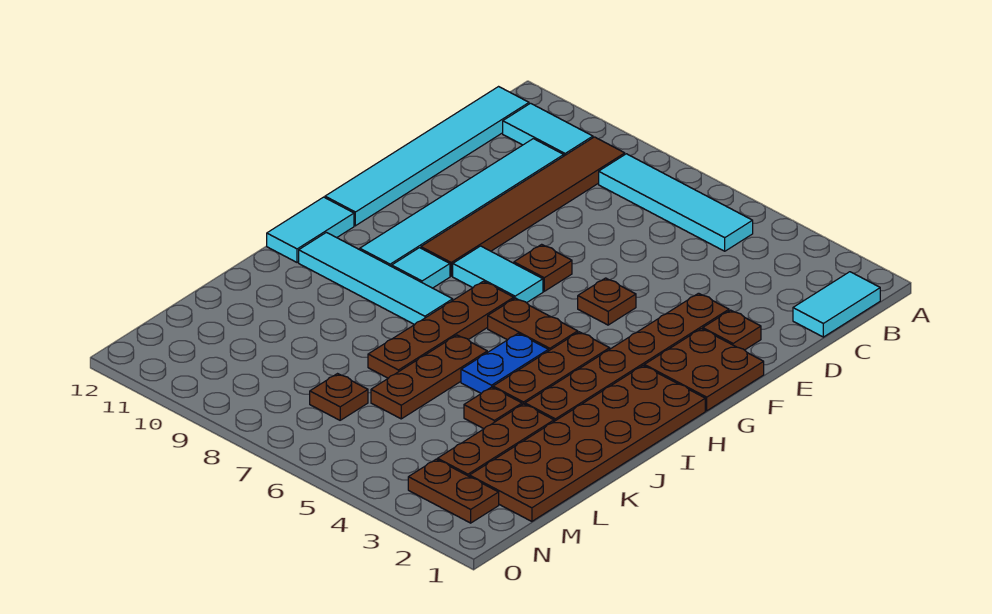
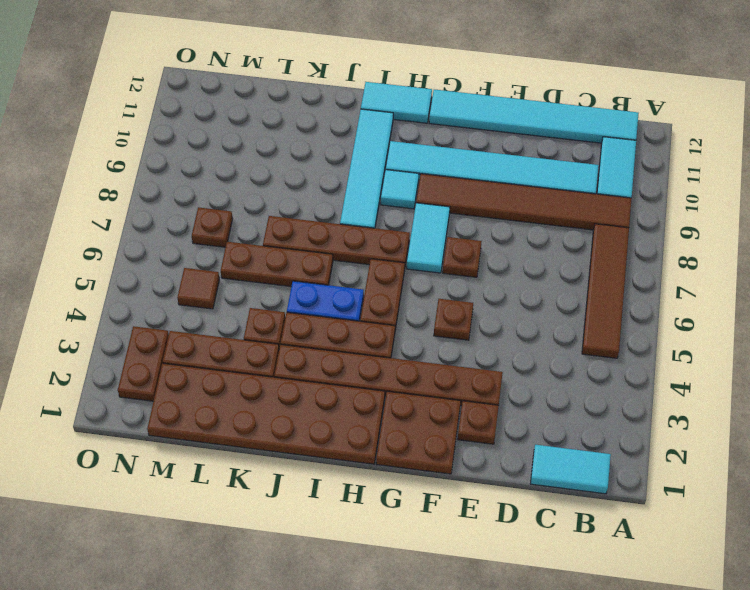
cyan tile B5:B8 level 1 -> brown tile B5:B8 level 1
none -> brown tile M5 level 1

